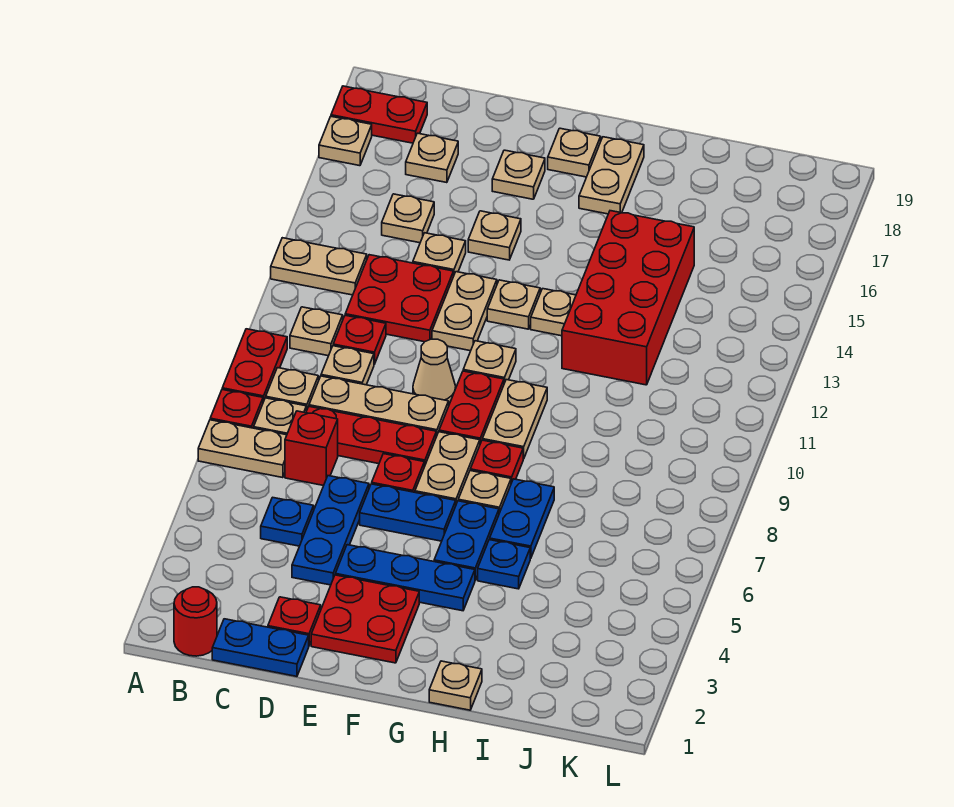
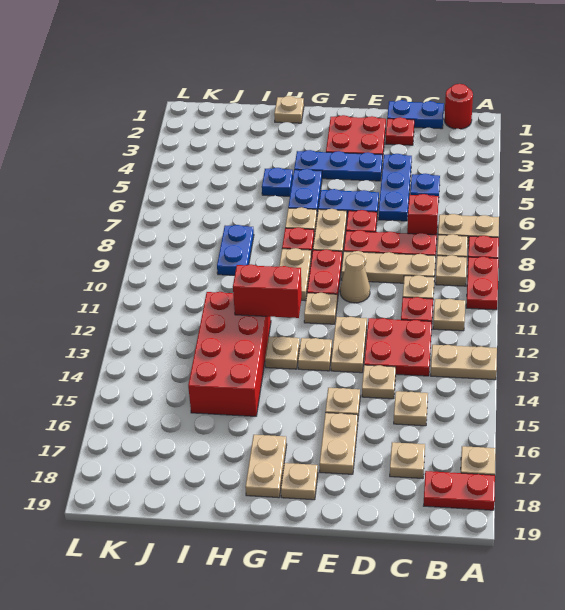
tan plate E17 level 1 -> tan plate E16:E17 level 1
none -> red brick G12:H12 level 2
blue plate H6:H7 level 1 -> blue plate I8:I9 level 1

